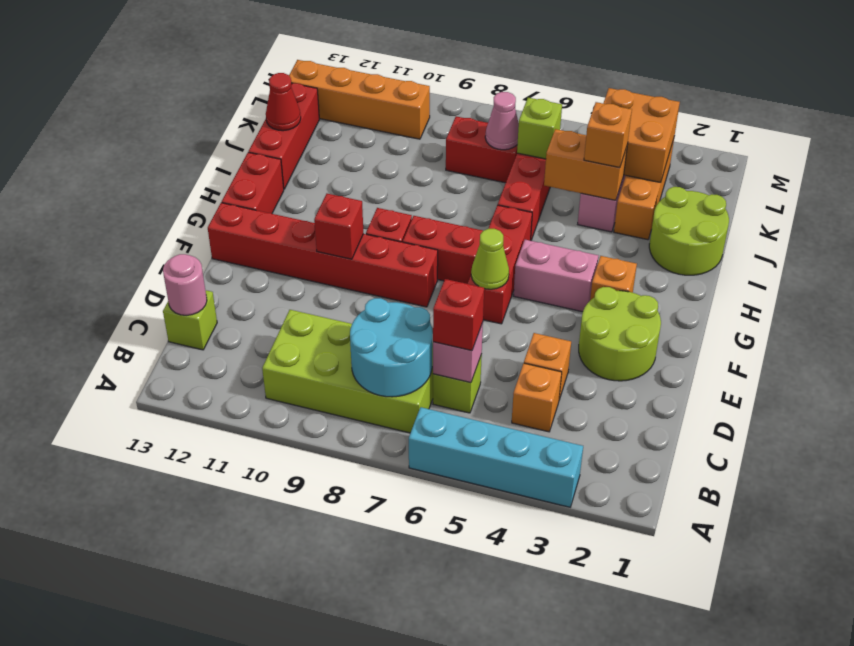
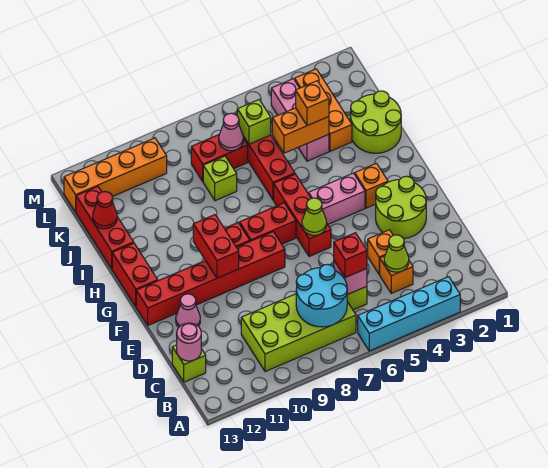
none -> lime cone C4 level 2
none -> pink cone E12 level 1
red brick F10 level 2 -> red brick F10:G10 level 2
none -> lime brick J8 level 1
orange brick K3:L4 level 2 -> none

